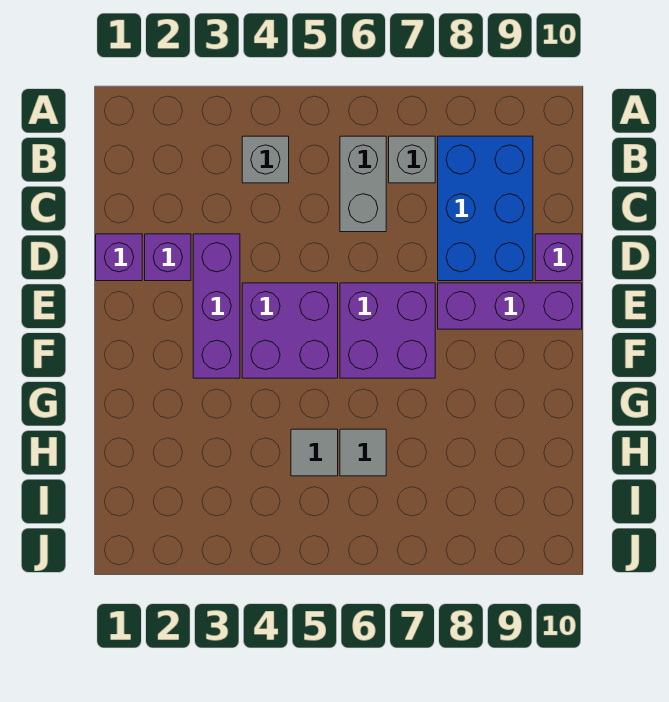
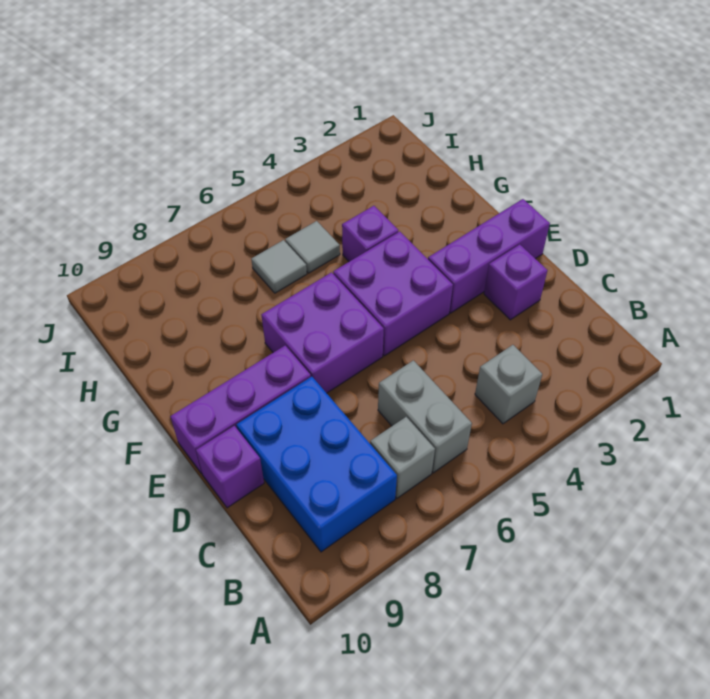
purple brick D1 level 1 -> purple brick G4 level 1
purple brick D3:F3 level 1 -> purple brick E1:E3 level 1

